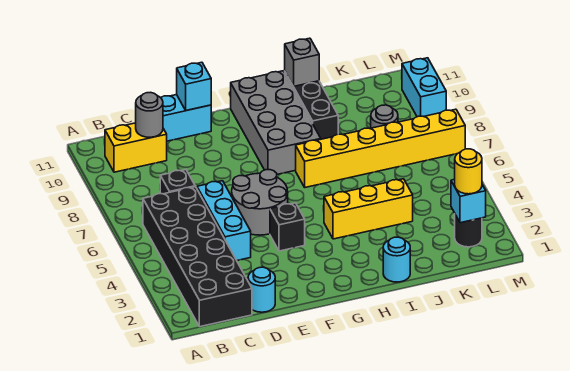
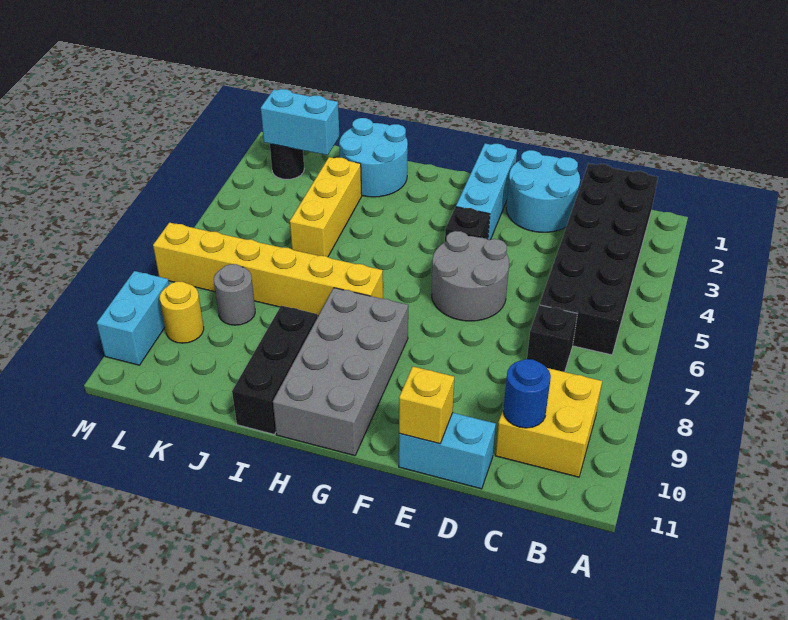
yellow brick B10:C10 level 1 -> yellow brick B9:C10 level 1
grey round brick C10 level 2 -> blue round brick C10 level 2
cyan round brick D1 level 1 -> cyan round brick D1:E2 level 1
cyan brick D4:D6 level 1 -> cyan brick F1:F3 level 1
cyan brick E11 level 2 -> yellow brick E11 level 2
yellow brick H4:J4 level 1 -> yellow brick J3:J5 level 1
cyan round brick I1 level 1 -> cyan round brick I1:J2 level 1
grey brick I11 level 2 -> none
cyan brick L2 level 2 -> cyan brick K2:L2 level 2
yellow round brick L2 level 3 -> yellow round brick L9 level 1

